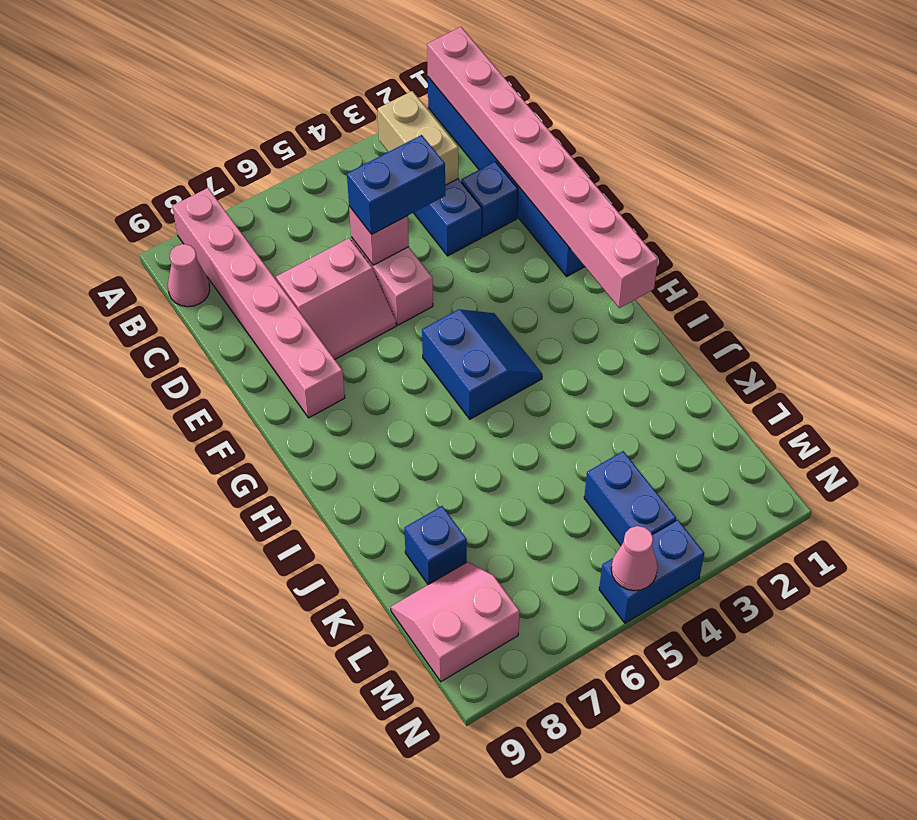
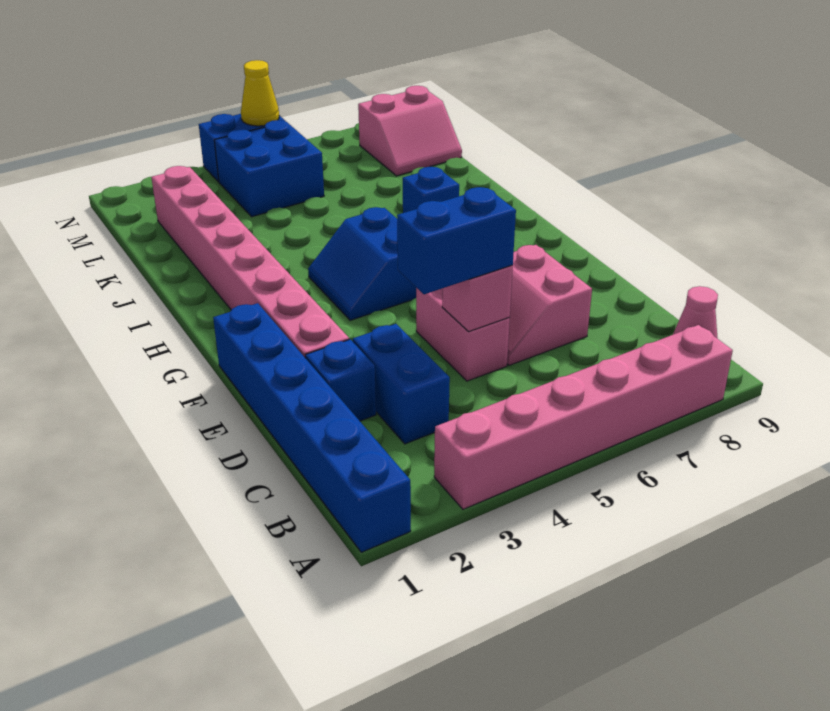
pink brick A1:H1 level 2 -> pink brick E2:L2 level 1
pink brick A8:F8 level 1 -> pink brick A3:A8 level 1
tan brick B3:C3 level 2 -> none
pink slope D6:E7 level 1 top D -> pink slope D6:E7 level 1 top 7
blue brick K8 level 1 -> blue brick I7 level 1
blue brick L4:M4 level 1 -> blue brick L4:M5 level 1
pink cone N5 level 2 -> yellow cone N5 level 2

